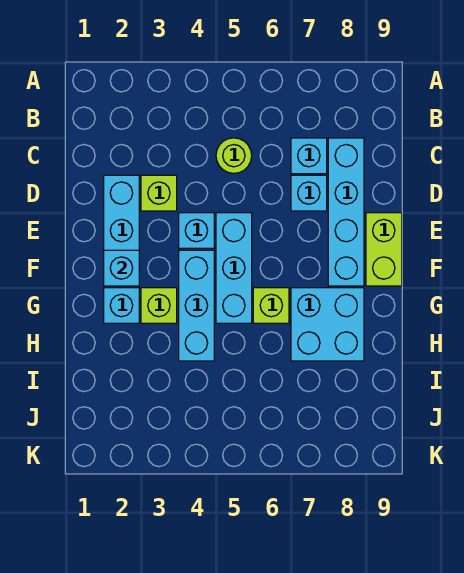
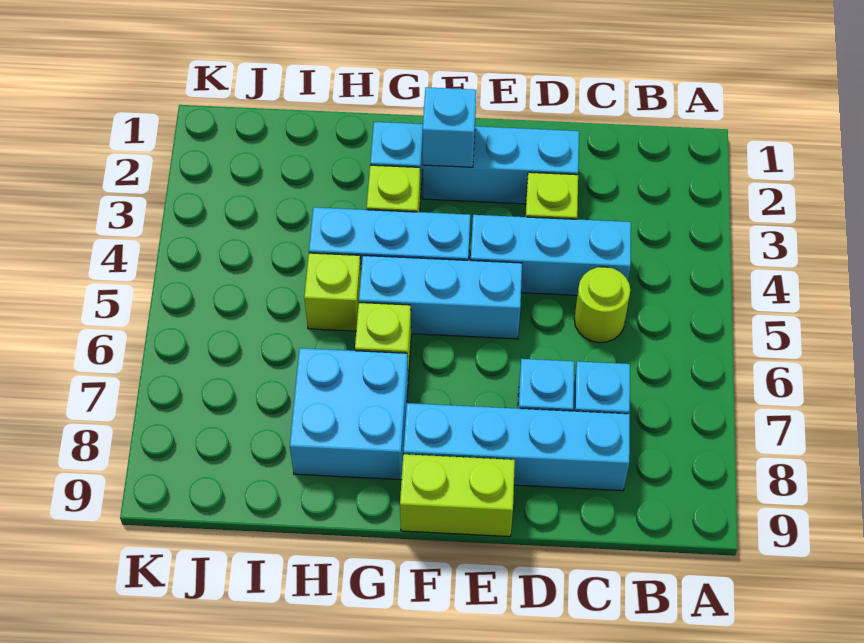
cyan brick E4 level 1 -> cyan brick C4:E4 level 1
none -> lime brick H5 level 1

